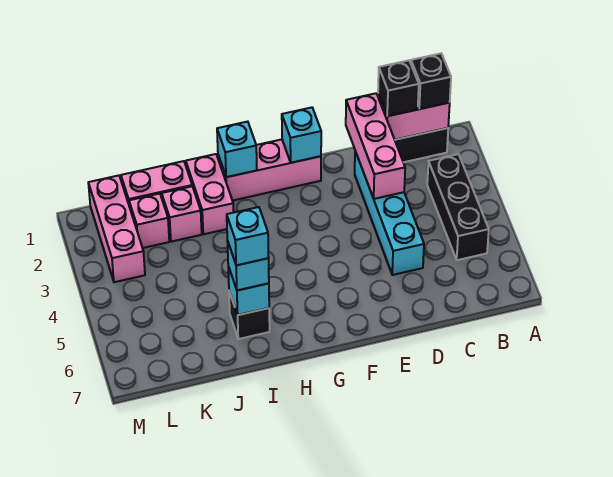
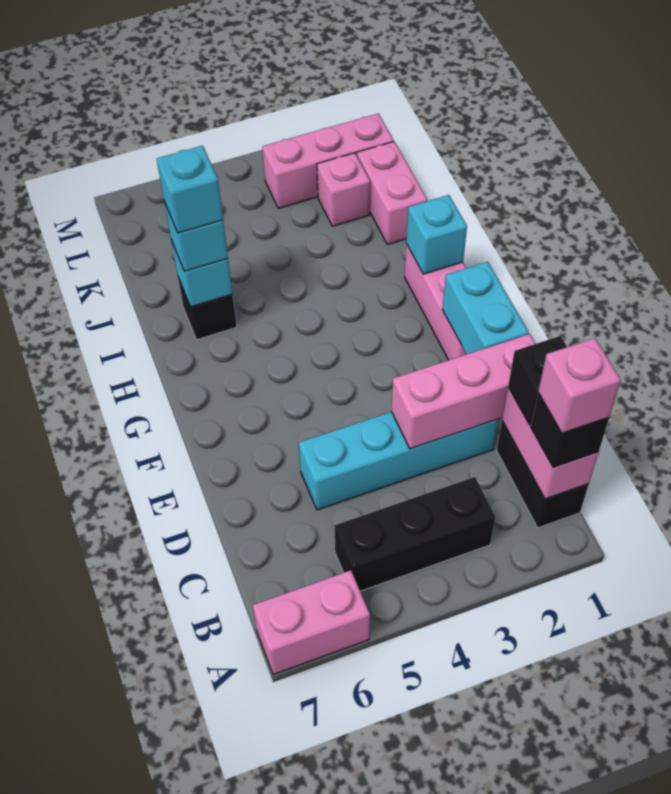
cyan brick F1 level 2 -> cyan brick E1:F1 level 2
pink brick I1:I2 level 1 -> pink brick A6:A7 level 1
pink brick J2 level 1 -> pink brick B1 level 4

